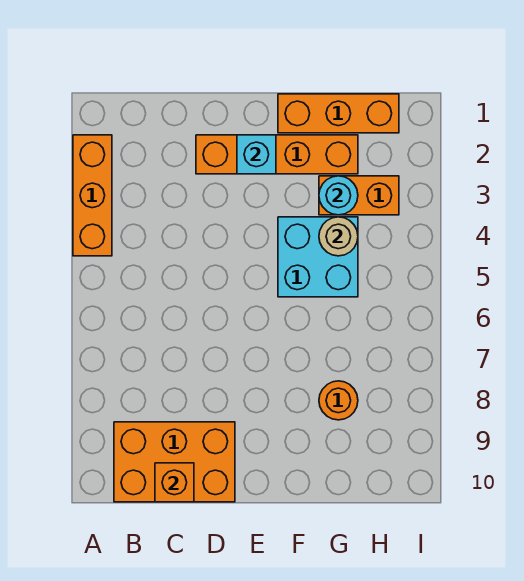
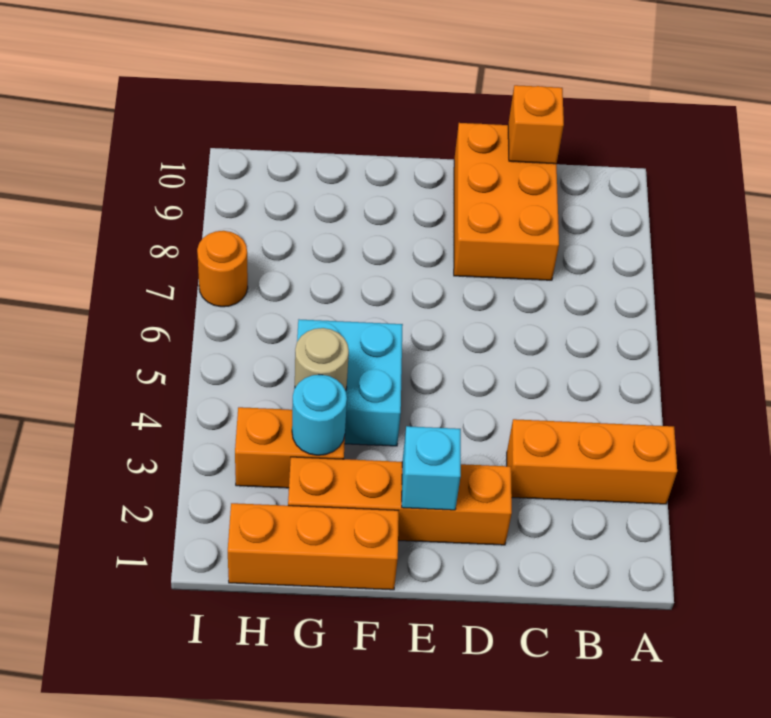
orange brick A2:A4 level 1 -> orange brick A3:C3 level 1
orange brick B9:D10 level 1 -> orange brick C8:D10 level 1
orange round brick G8 level 1 -> orange round brick I7 level 1

